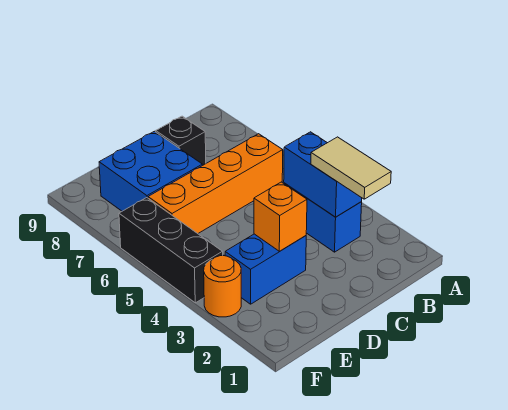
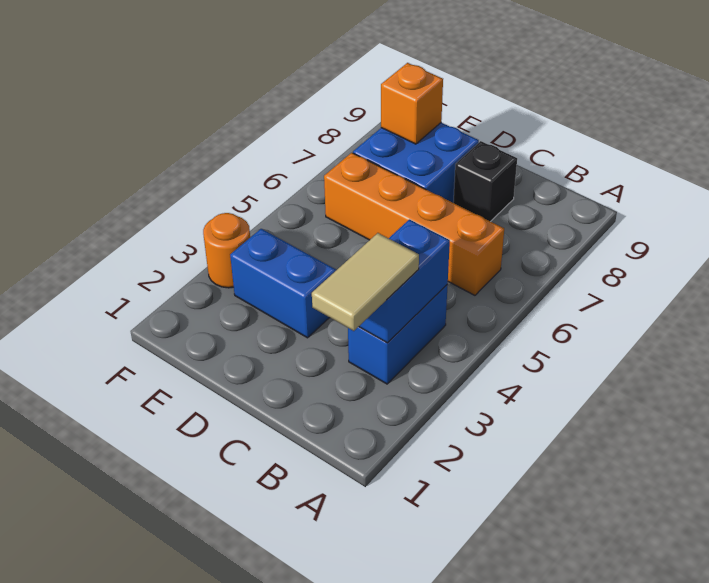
orange brick D3 level 2 -> orange brick E8 level 2
black brick F4:F6 level 1 -> none

